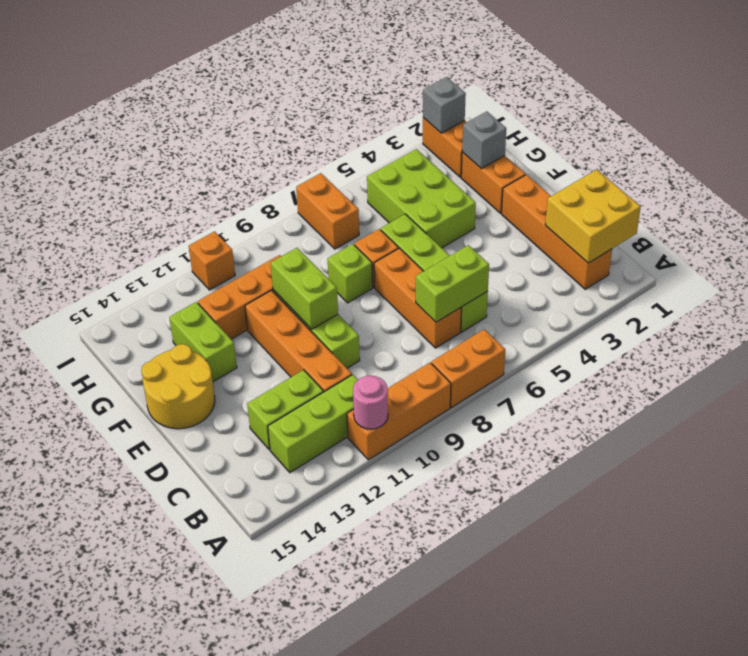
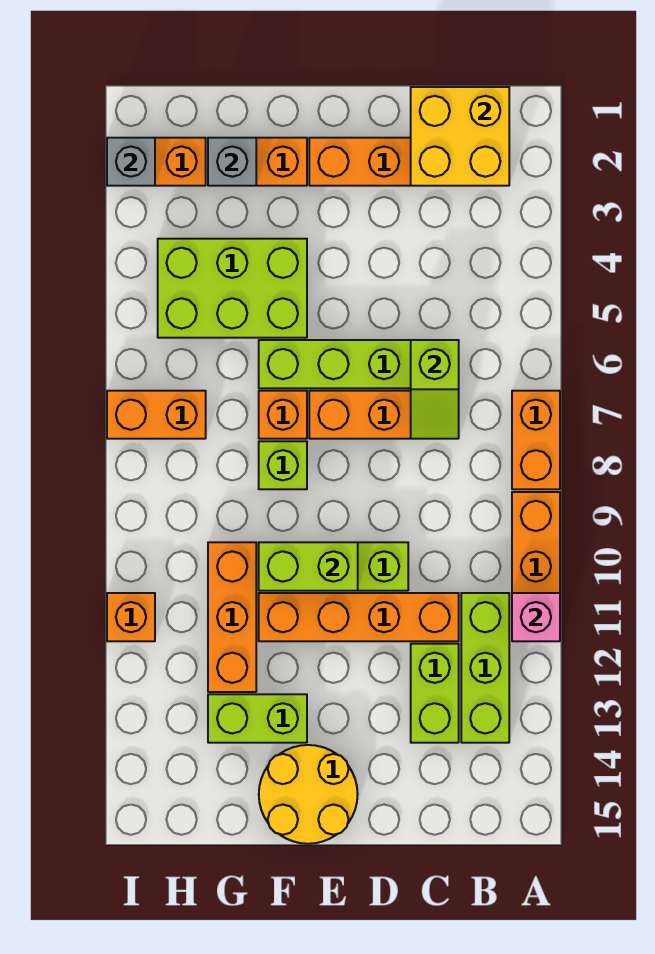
pink round brick A11 level 2 -> pink brick A11 level 2
lime brick C6:C7 level 2 -> lime slope C6:C7 level 2 top 6

